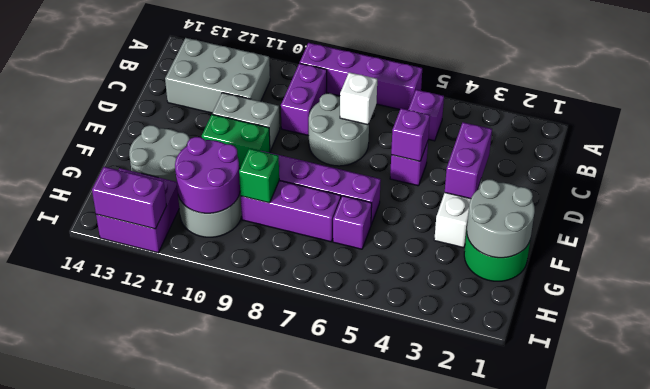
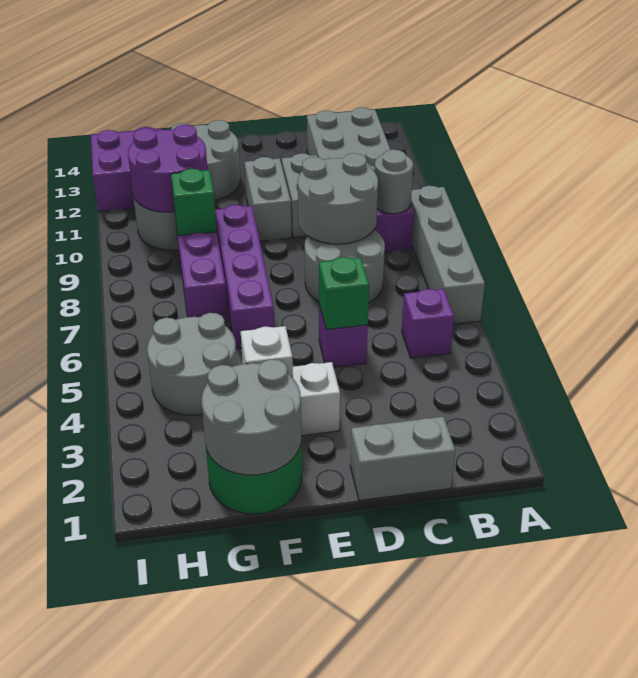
purple brick A6:A9 level 1 -> grey brick A6:A9 level 1
none -> grey round brick B9 level 2
none -> grey brick C1:D1 level 1
white brick C7 level 2 -> white brick F3 level 2
none -> grey round brick C8:D9 level 2
purple brick D3:E3 level 2 -> none
purple brick D5 level 2 -> green brick D5 level 2
green brick E10:E11 level 1 -> grey brick E10:E11 level 1
none -> grey round brick G4:H5 level 1
purple brick G6 level 1 -> none
purple brick I12:I13 level 2 -> none

